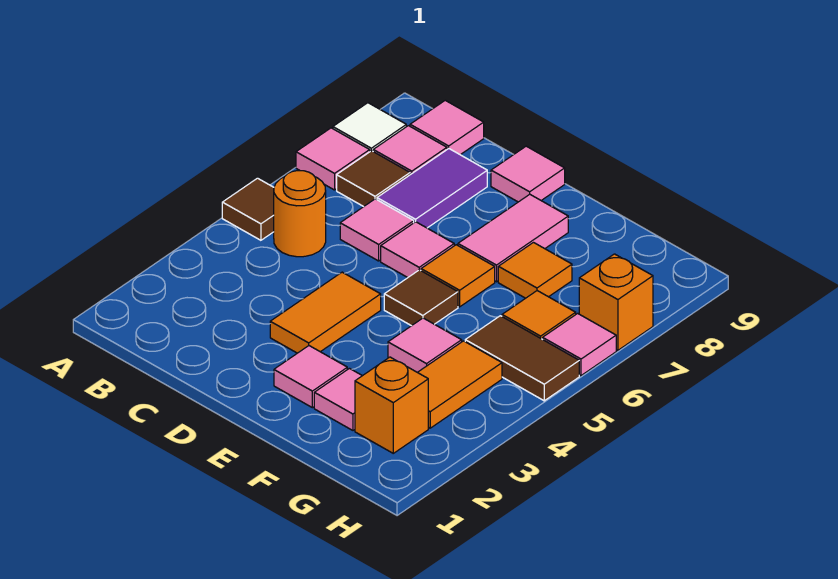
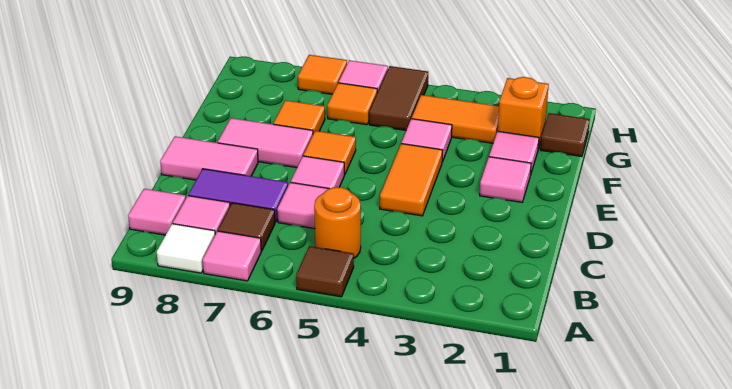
orange tile D3:D4 level 1 -> orange tile D4:E4 level 1
pink tile D9 level 1 -> pink tile D8:D9 level 1
brown tile E5 level 1 -> brown tile G1 level 1
orange brick H7 level 1 -> orange tile H7 level 1

